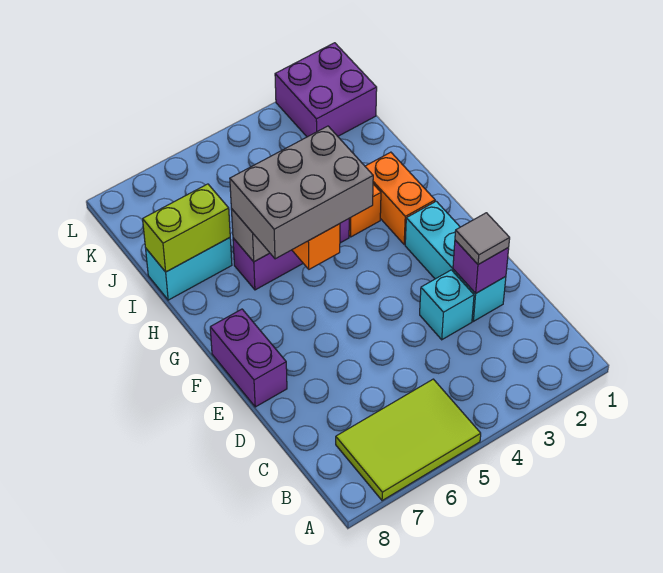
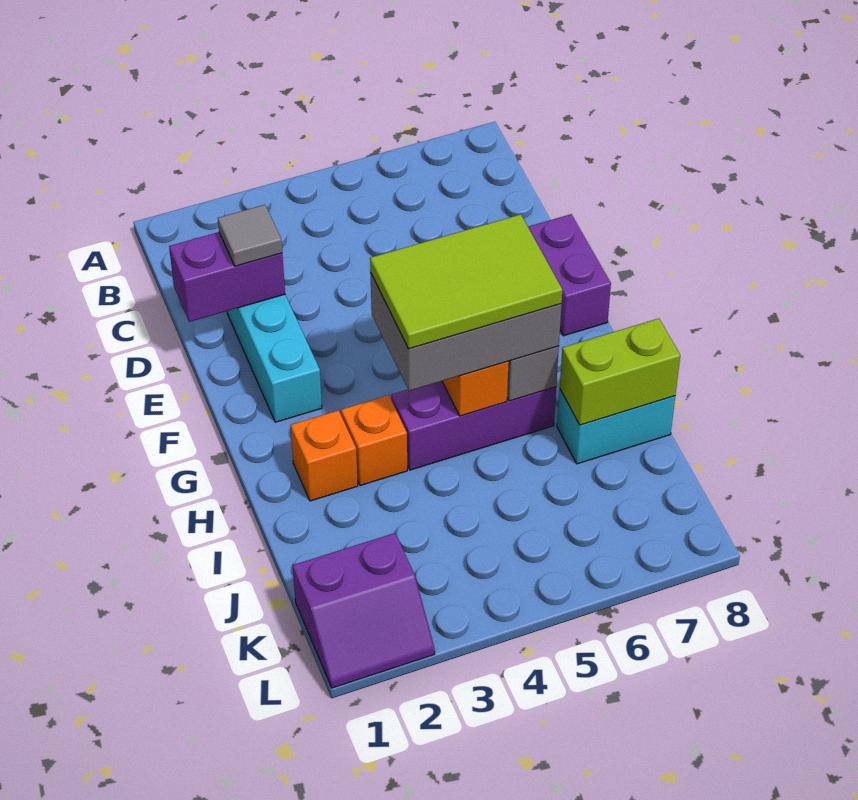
lime tile A5:B7 level 1 -> lime tile G4:H6 level 4
purple brick D2 level 2 -> purple brick D1:D2 level 2
cyan brick D3 level 1 -> none
orange brick G2:H2 level 1 -> orange brick H2 level 1
purple brick K1:L2 level 1 -> purple slope K1:L2 level 1 top K

